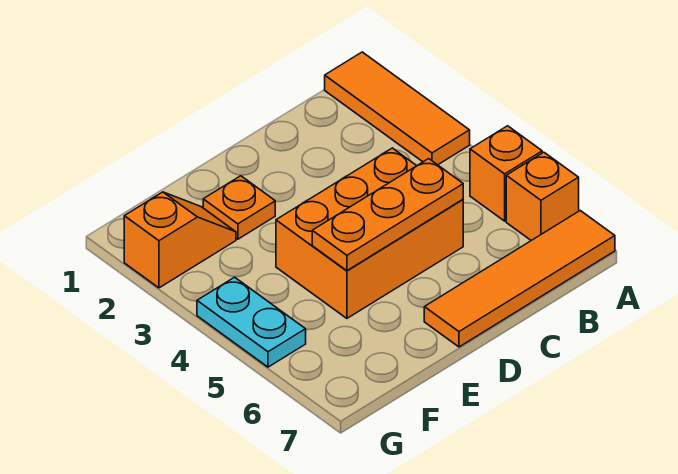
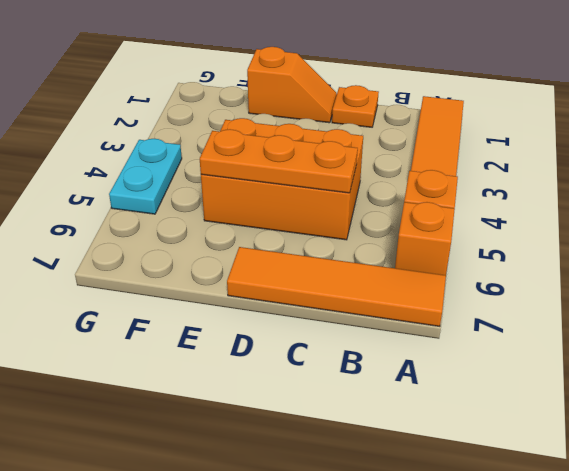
orange plate E2 level 1 -> orange plate C1 level 1
orange slope F2:G2 level 1 top G -> orange slope D1:E1 level 1 top E

